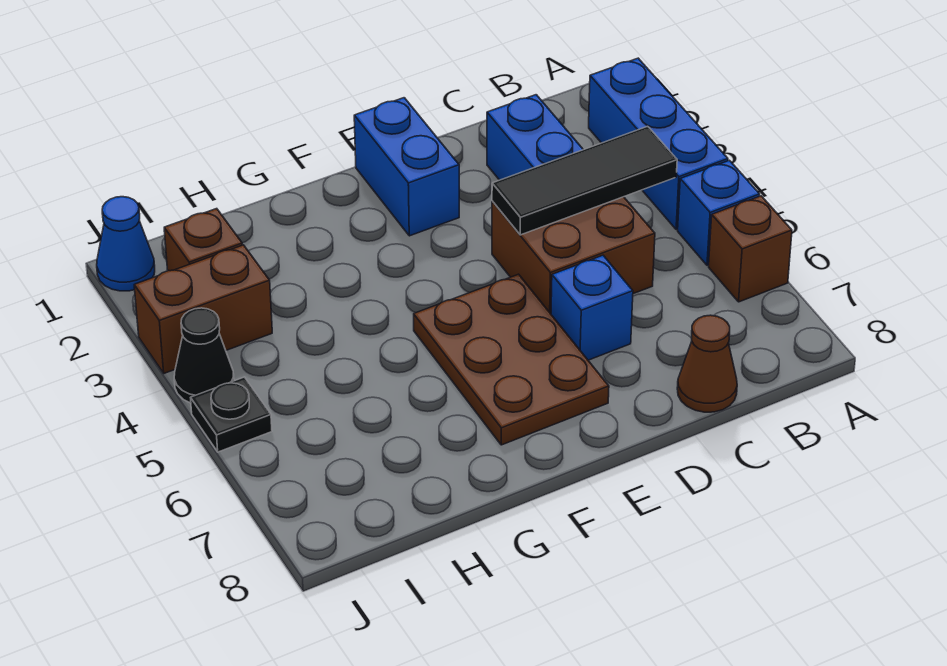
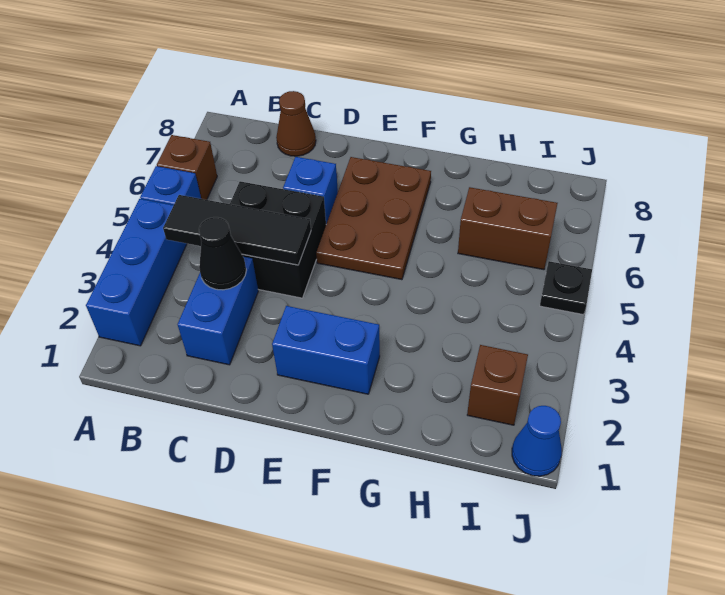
brown brick C4:D5 level 1 -> black brick C4:D5 level 1
blue brick E1:E2 level 1 -> blue brick E2:F2 level 1
brown brick I3:J3 level 1 -> brown brick H6:I6 level 1
black cone J4 level 1 -> black cone C3 level 2

